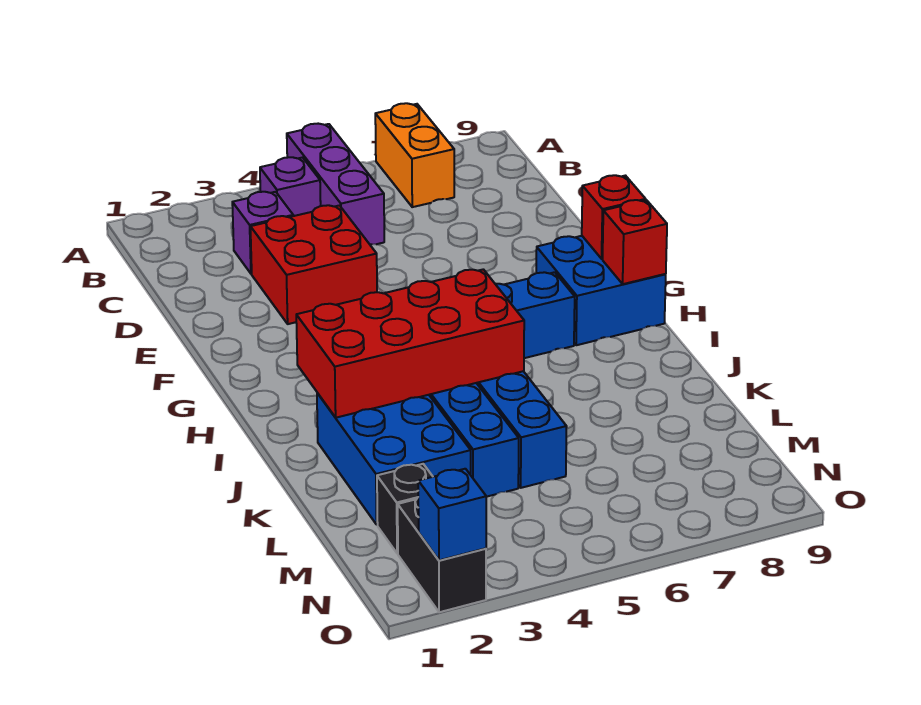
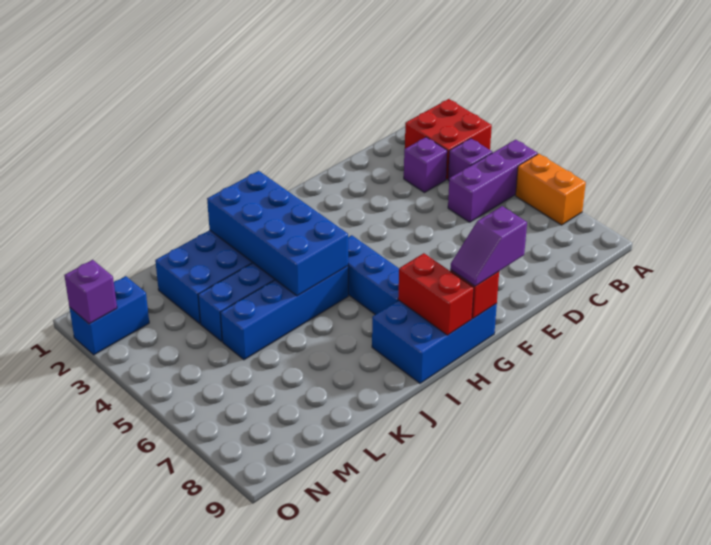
orange brick A7:B7 level 1 -> orange brick A6:A7 level 1
red brick D3:E4 level 1 -> red brick A2:B3 level 1
none -> purple slope F9:G9 level 3 top F
blue brick G8:H9 level 1 -> blue brick G8:I9 level 1
red brick H9 level 2 -> red brick H8:H9 level 2
red brick I2:J5 level 2 -> blue brick I2:J5 level 2
black brick M2 level 1 -> none
black brick N2:O2 level 1 -> blue brick N2:O2 level 1
blue brick O2 level 2 -> purple brick O2 level 2

